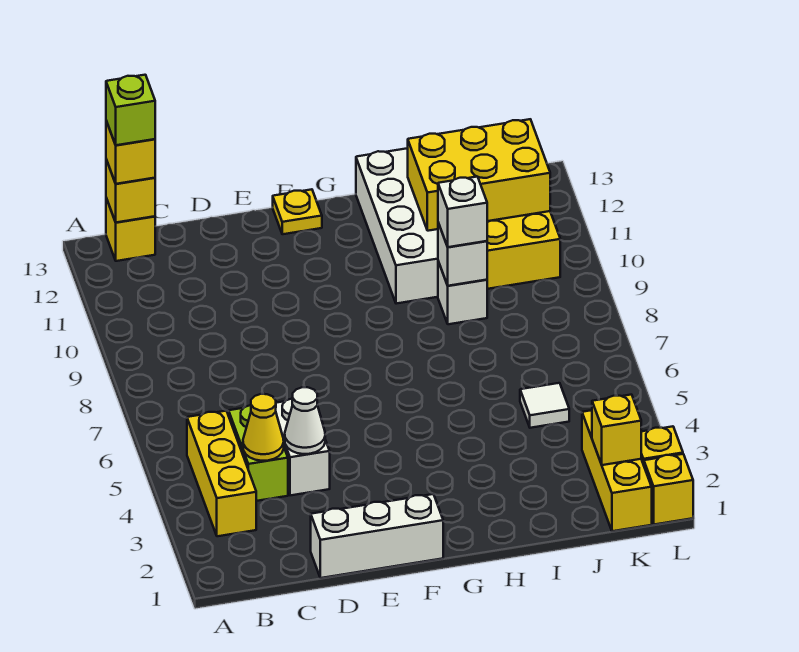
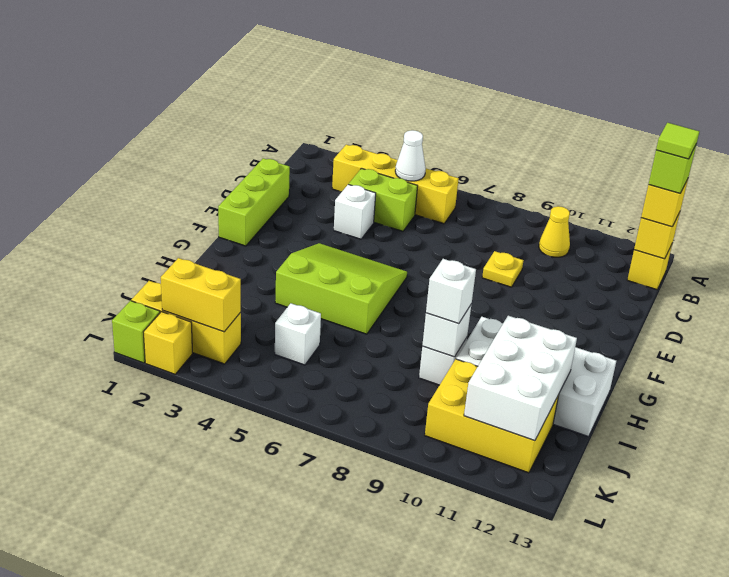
yellow brick B3:B5 level 1 -> yellow brick B3:B6 level 1
none -> lime tile B13 level 5
yellow cone C4 level 2 -> yellow cone B10 level 1
white brick D1:F1 level 1 -> lime brick D1:F1 level 1
white brick D4:D5 level 1 -> white brick D4 level 1
white cone D4 level 2 -> white cone B5 level 2
none -> lime slope F4:H6 level 1 top H
yellow plate F13 level 1 -> yellow plate D9 level 1
yellow brick I11:K12 level 2 -> white brick I11:K12 level 2
white tile J5 level 1 -> white brick J5 level 1
yellow brick K2 level 2 -> yellow brick K2:K3 level 2
yellow brick L1 level 1 -> lime brick L1 level 1

